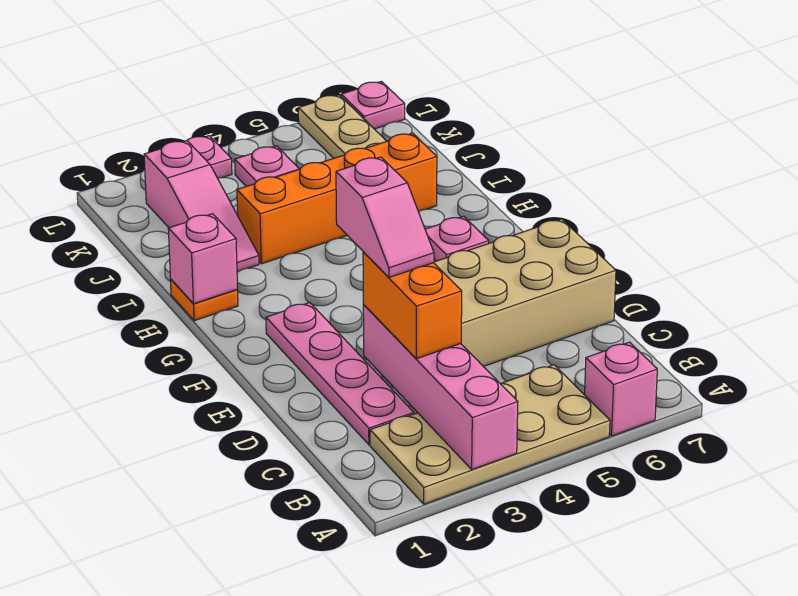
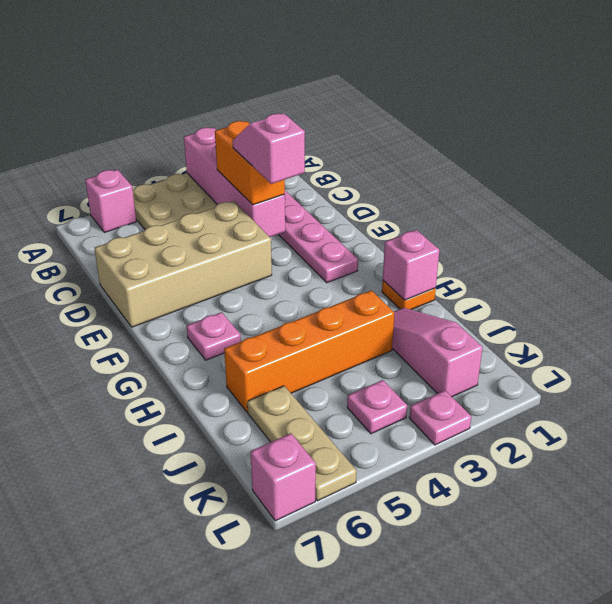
pink plate L7 level 1 -> pink brick L7 level 1

